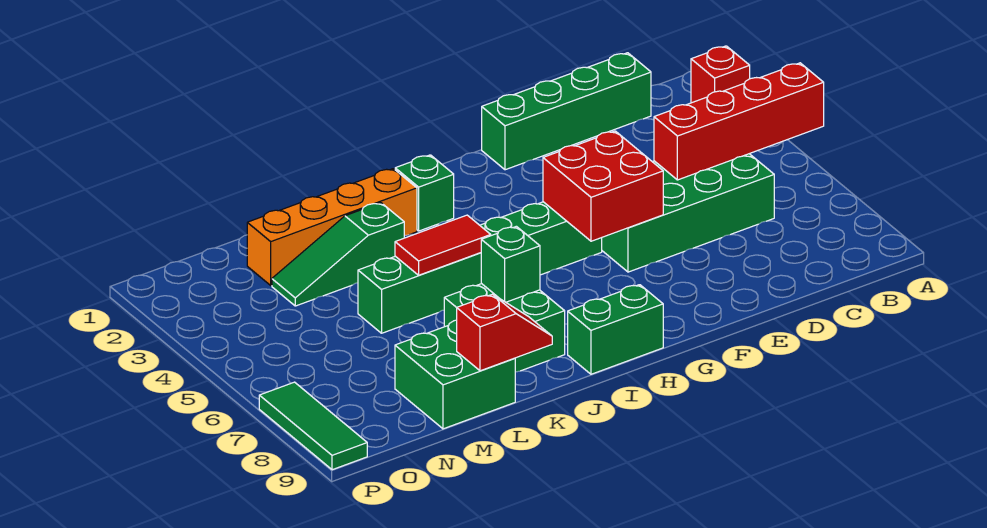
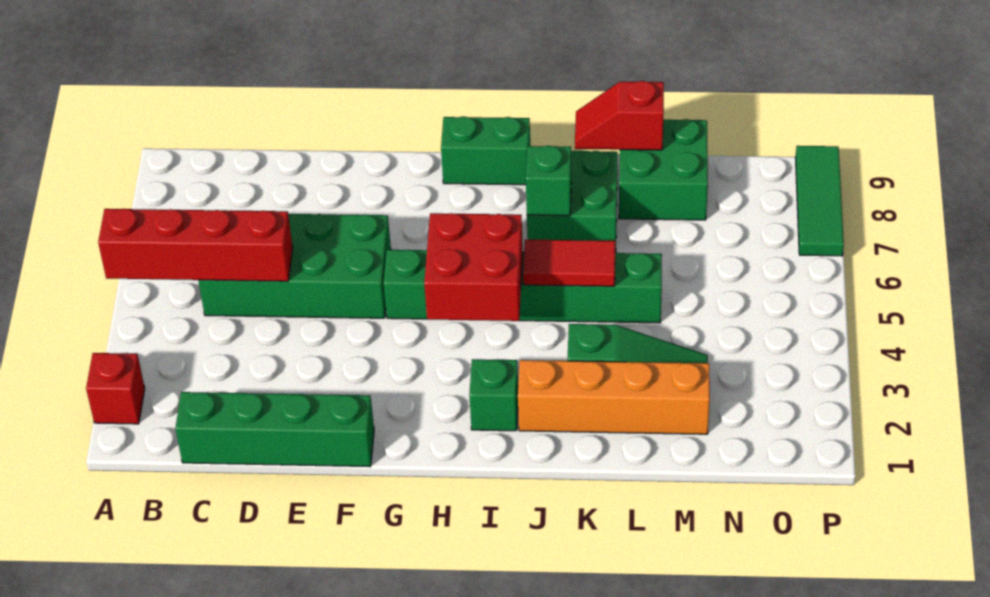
red brick F5:G6 level 2 -> red brick H4:I5 level 2

